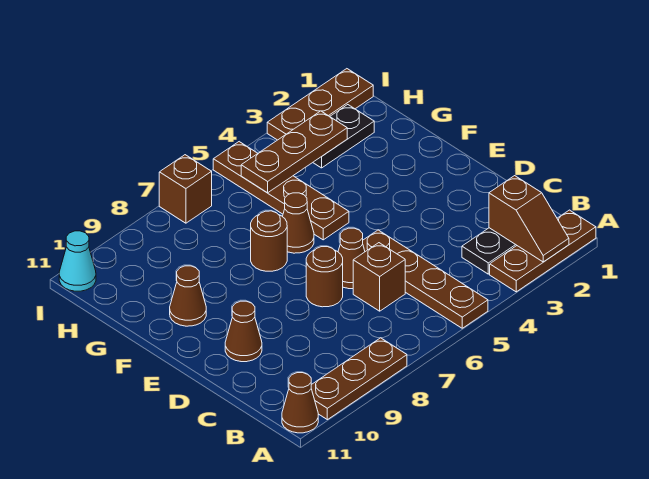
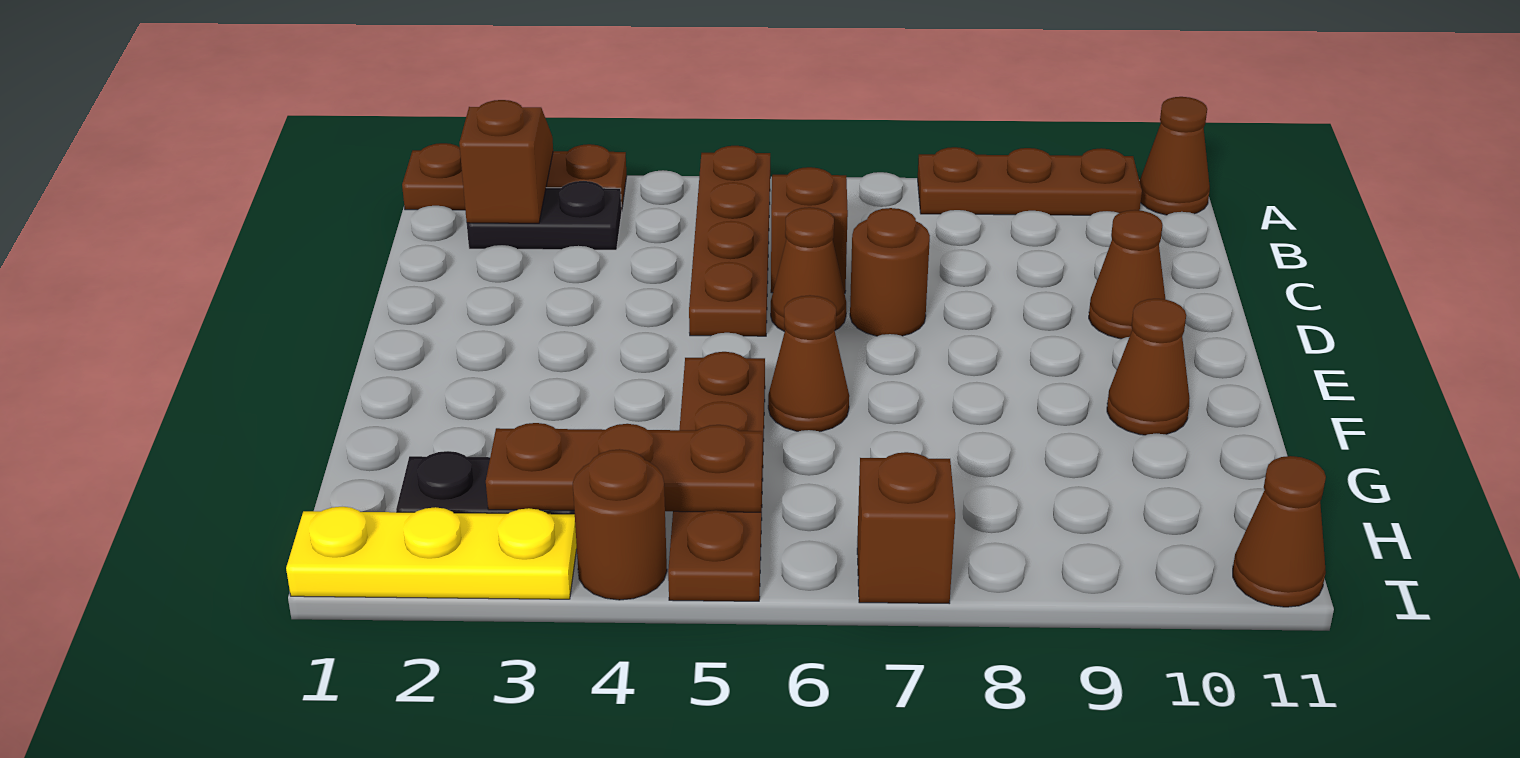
brown round brick F7 level 1 -> brown round brick I4 level 1
brown plate I1:I3 level 1 -> yellow plate I1:I3 level 1
cyan cone I11 level 1 -> brown cone I11 level 1

